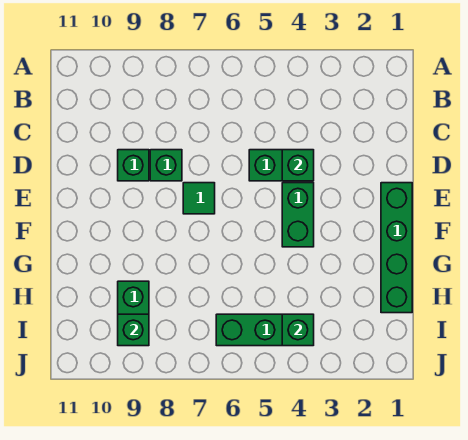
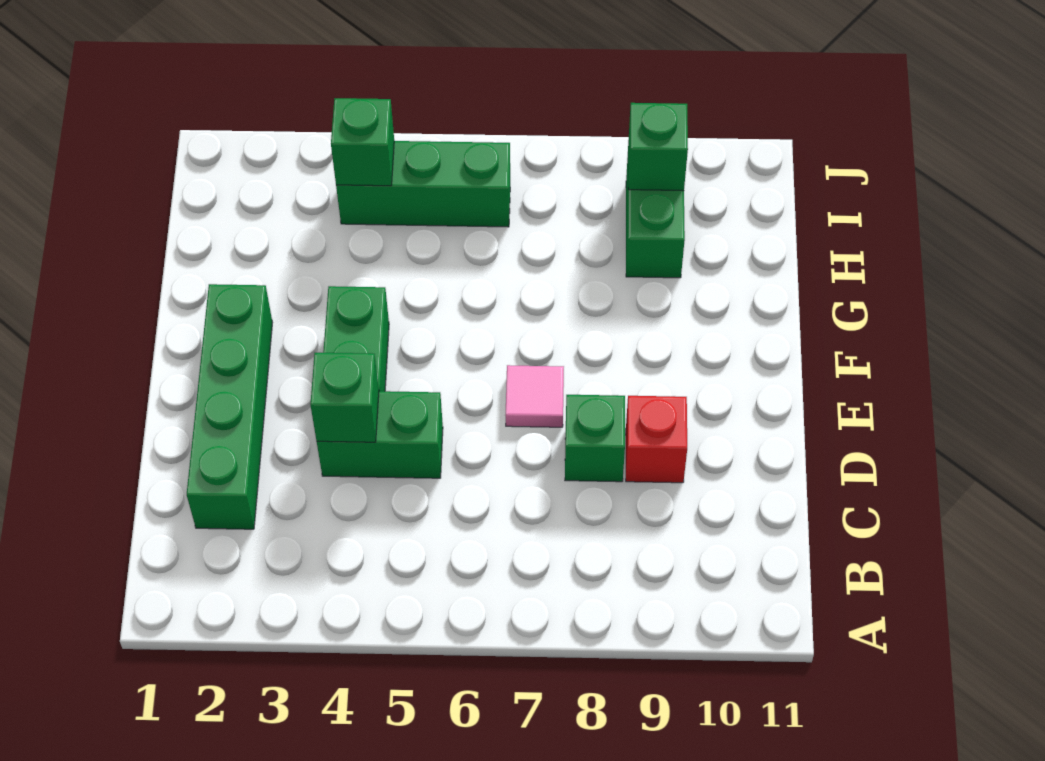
green brick D9 level 1 -> red brick D9 level 1
green brick E1:H1 level 1 -> green brick C2:F2 level 1
green tile E7 level 1 -> pink tile E7 level 1

